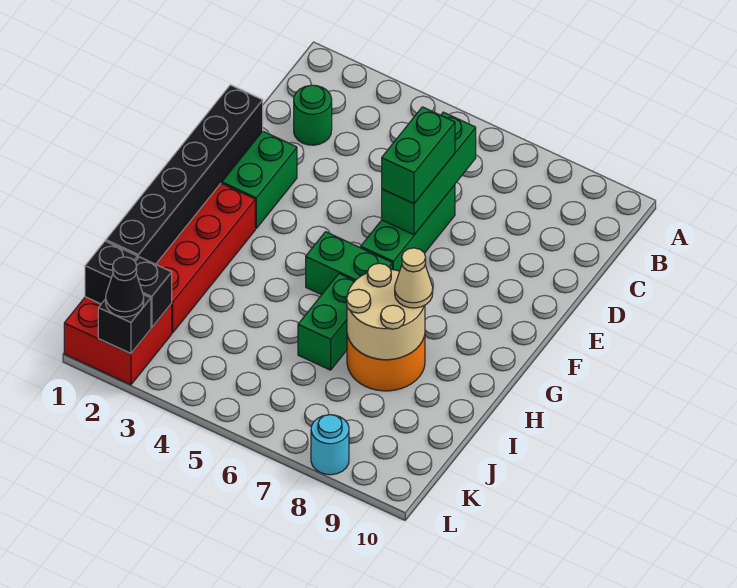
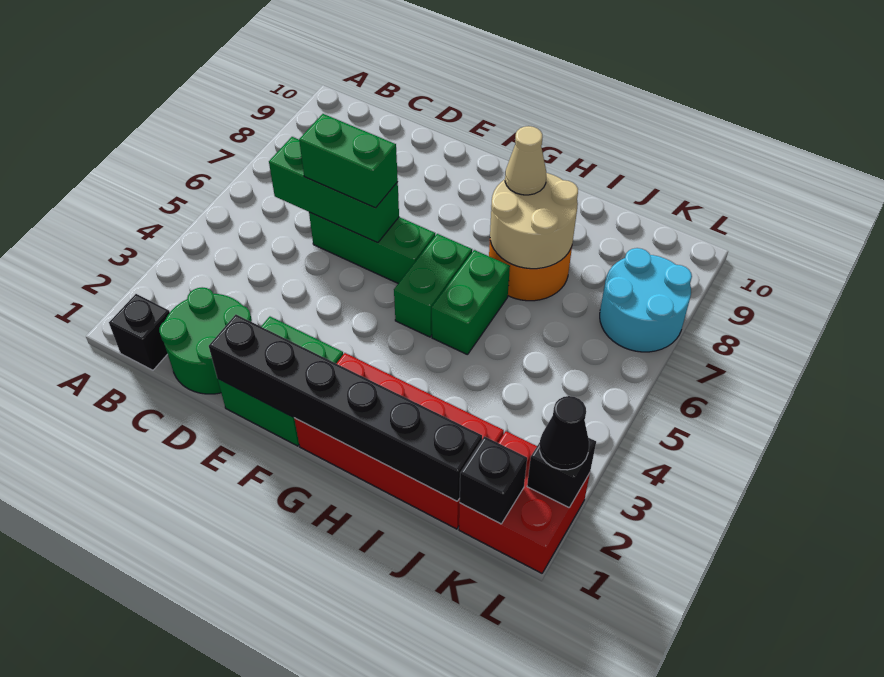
green round brick C2 level 1 -> green round brick C1:D2 level 1
green brick H6:I6 level 1 -> green brick H5:H6 level 1
black brick K2 level 2 -> black brick B1 level 1
cyan round brick L8 level 1 -> cyan round brick K7:L8 level 1

